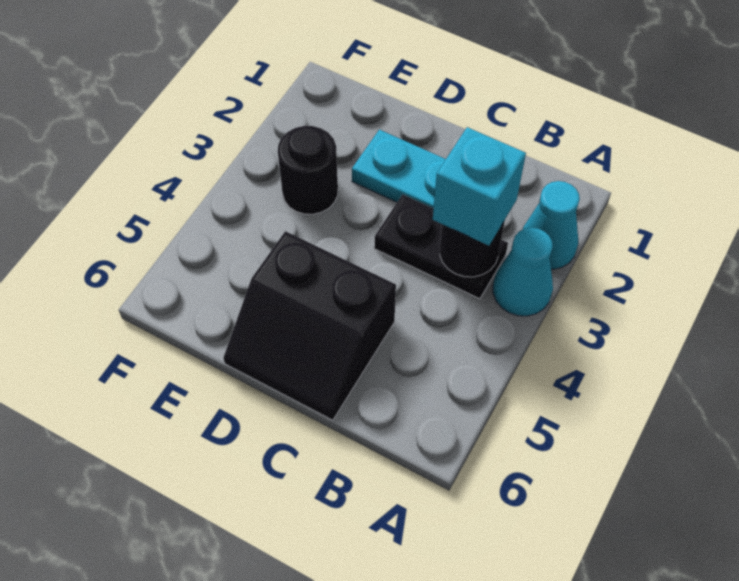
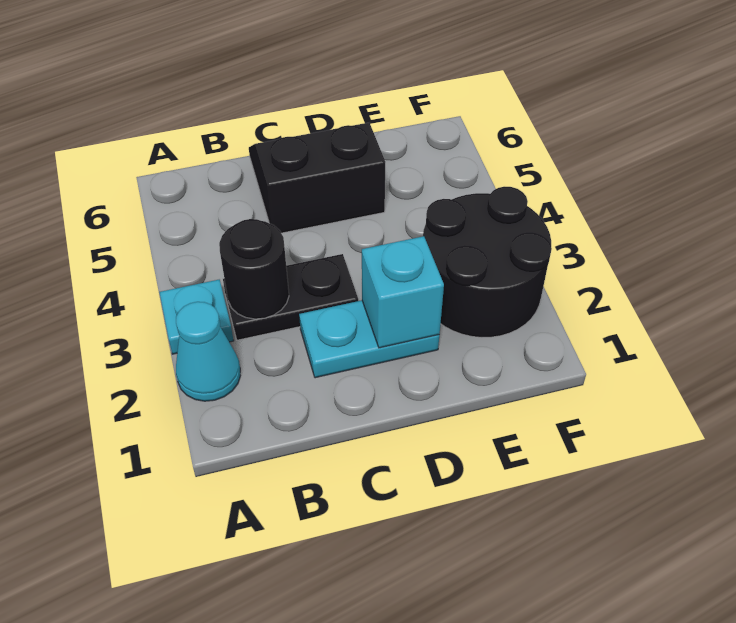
cyan cone A3 level 1 -> cyan plate A3 level 1
cyan brick B3 level 3 -> cyan brick D2 level 2
black round brick E3 level 1 -> black round brick E2:F3 level 1

